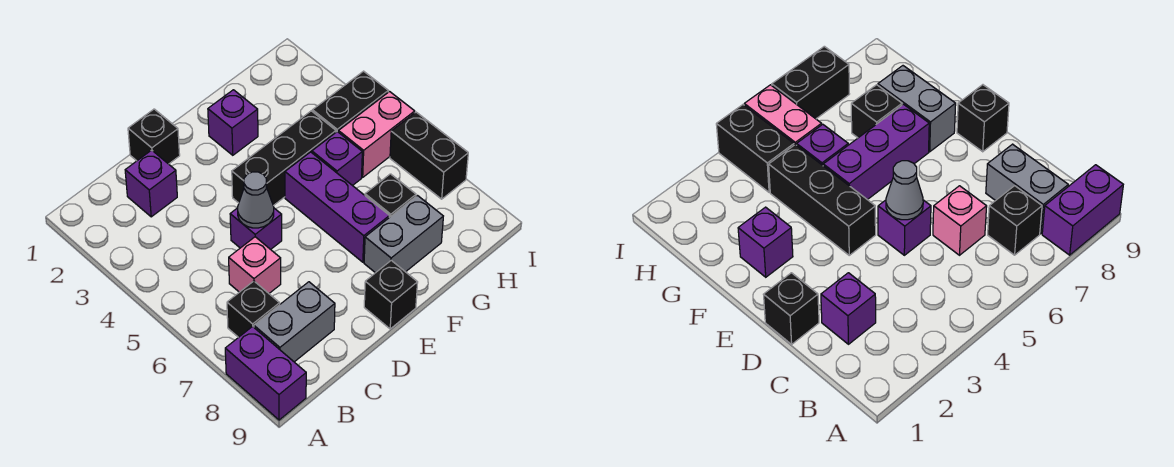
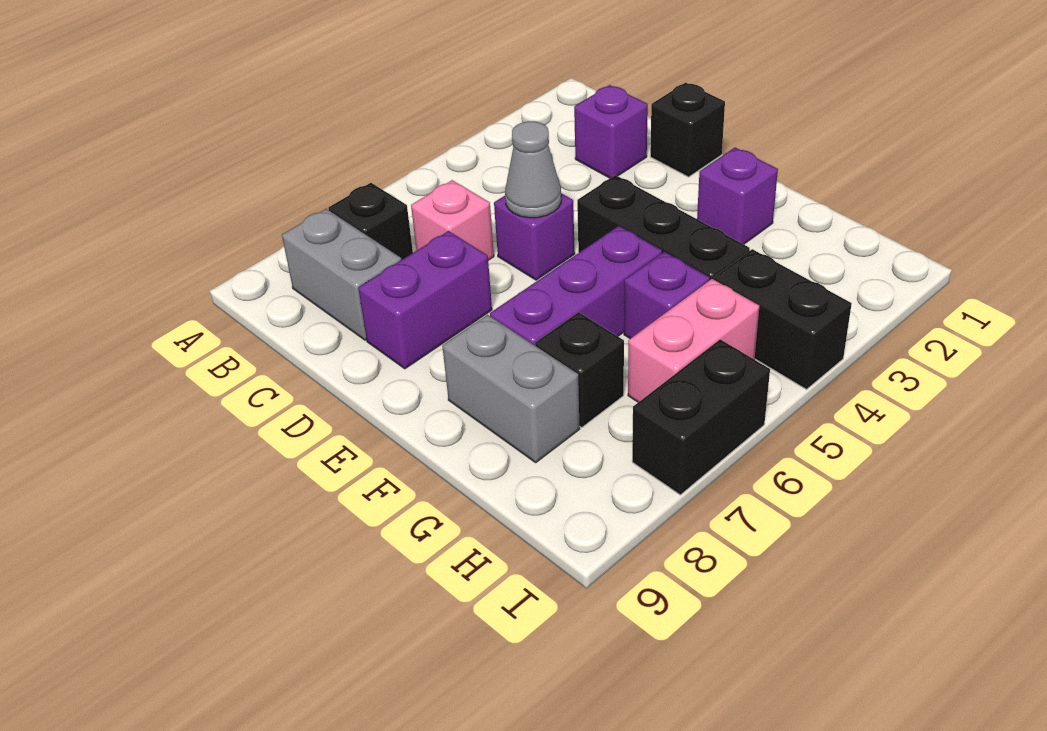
purple brick A8:A9 level 1 -> purple brick D7:D8 level 1
black brick E9 level 1 -> none
pink brick H5:I5 level 1 -> pink brick H5:H6 level 1

